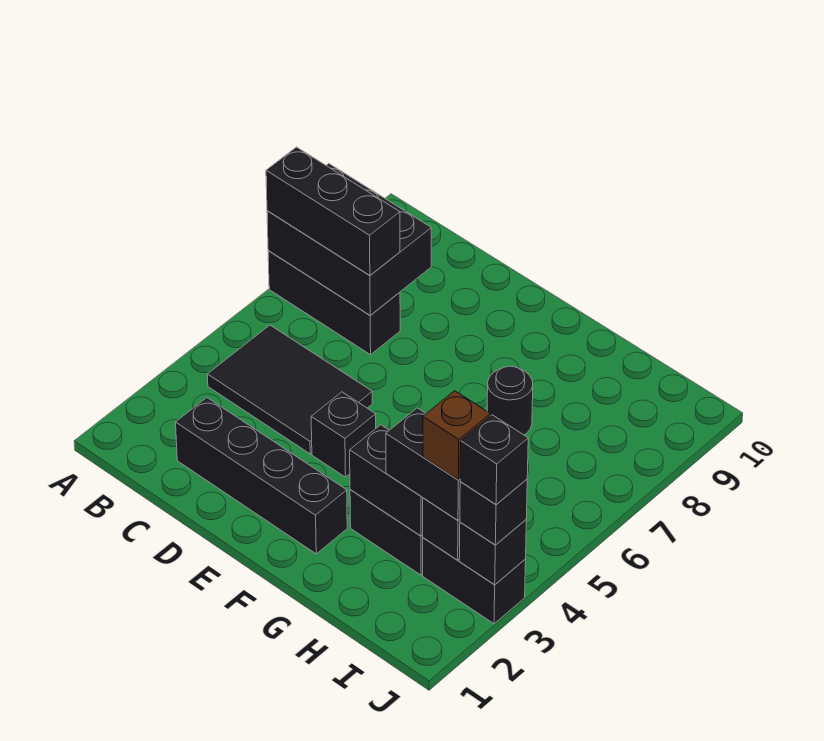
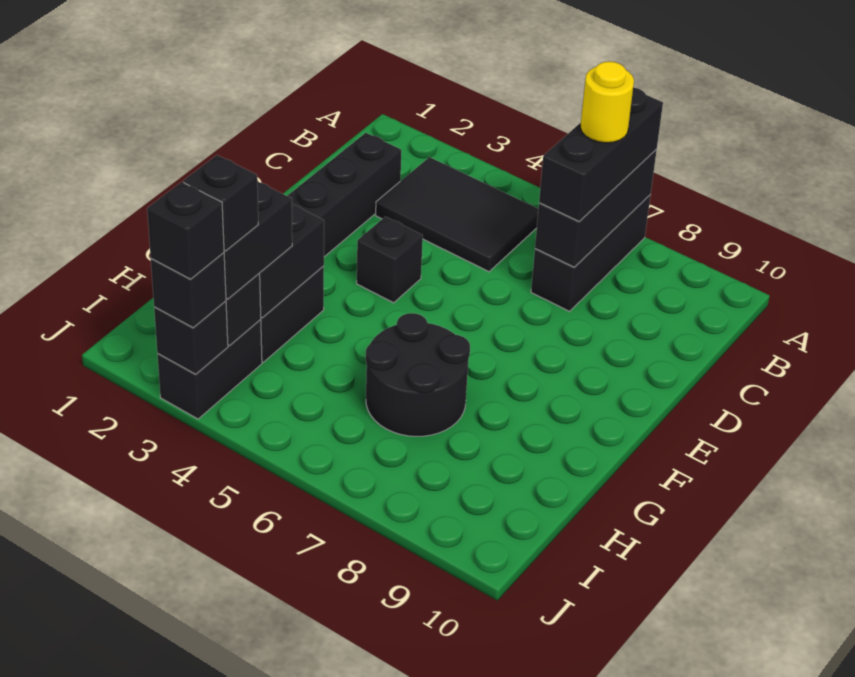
black brick A7:C8 level 2 -> black brick A7:C7 level 2
black tile B4:D5 level 1 -> black tile B3:C5 level 1
none -> yellow round brick B7 level 4
black round brick G7 level 1 -> black round brick G6:H7 level 1
brown brick I3 level 4 -> black brick I3 level 4

